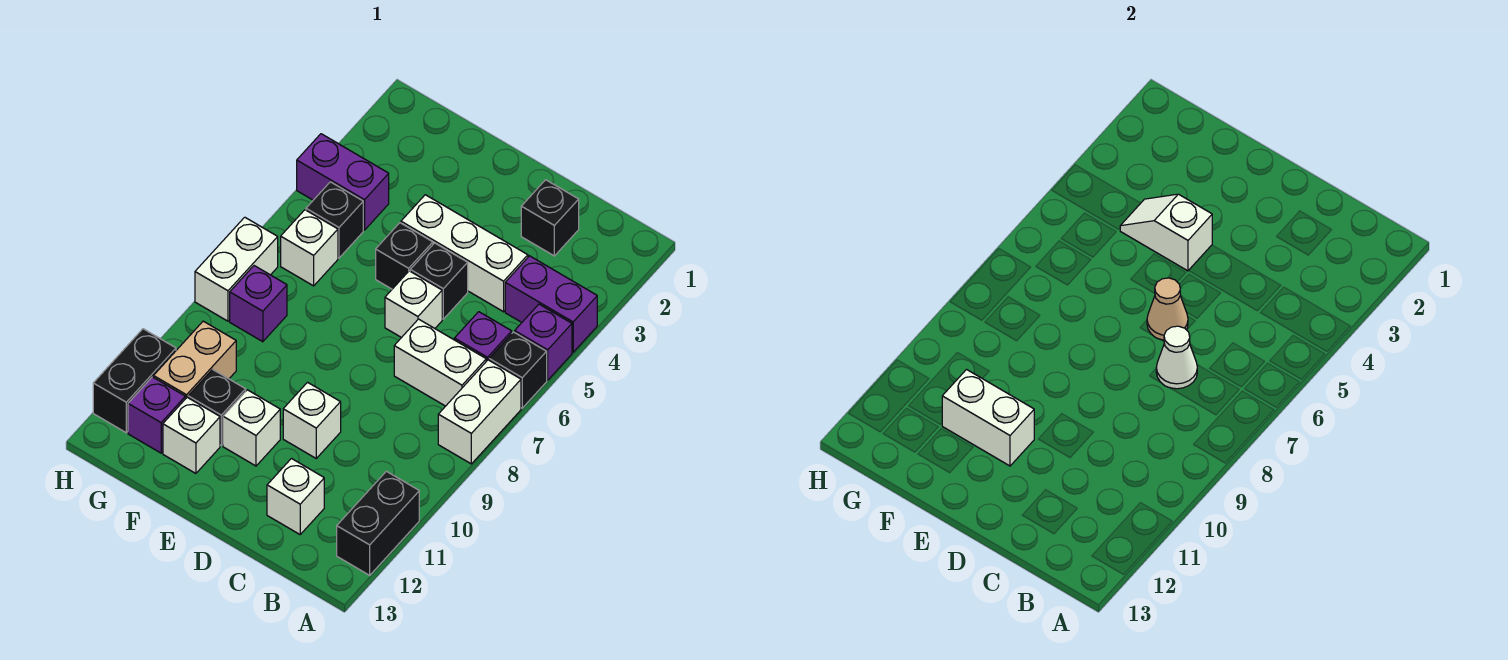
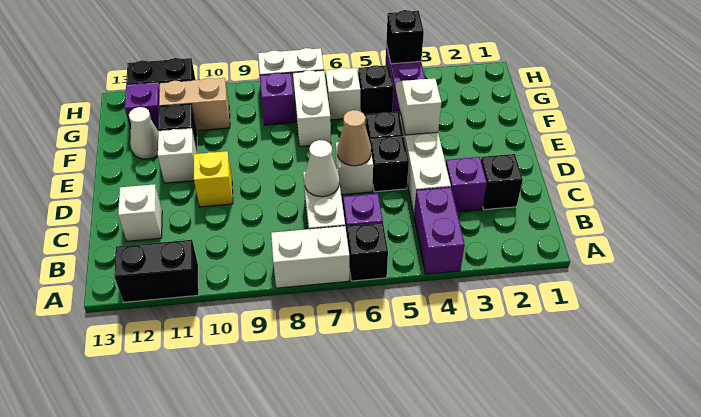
purple brick A5 level 1 -> purple brick C3 level 1
white brick D10 level 1 -> yellow brick D10 level 1
white brick E11:F11 level 2 -> white brick F7:G7 level 1
white brick F12 level 1 -> white cone F12 level 1
none -> black brick H4 level 2

